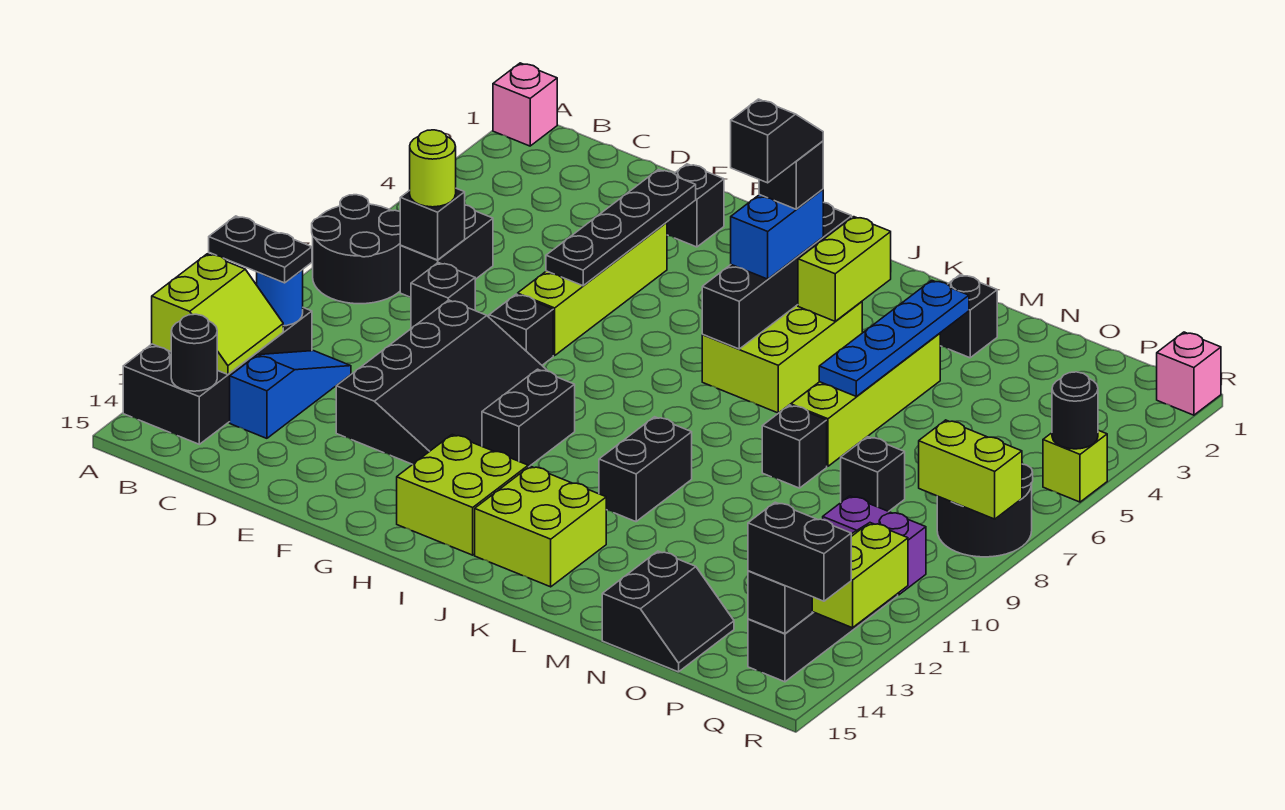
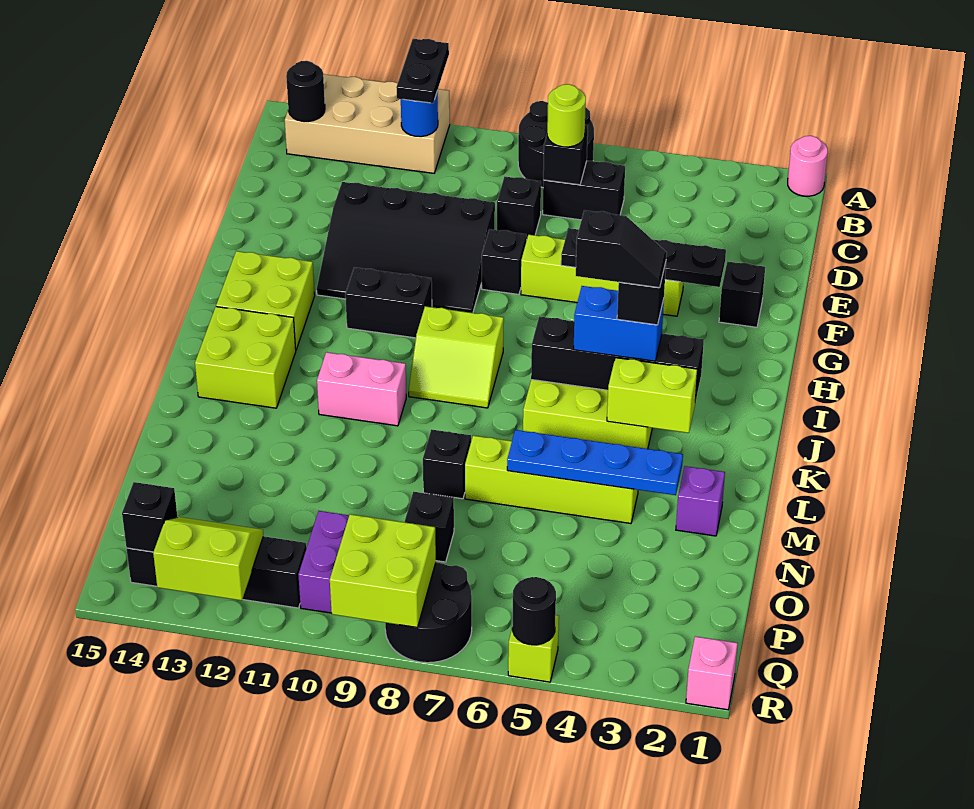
pink brick A1 level 1 -> pink round brick A1 level 1
black brick A11:B14 level 1 -> tan brick A11:B14 level 1
lime slope A12:B13 level 2 top A -> lime slope I8:J9 level 1 top I
blue slope C11:C13 level 1 top 13 -> none
black brick K10:K11 level 1 -> pink brick K10:K11 level 1
black brick M2 level 1 -> purple brick M2 level 1
black slope N14:O15 level 1 top N -> none
lime brick Q8:R8 level 2 -> lime brick Q8:R9 level 2
black brick Q14:R14 level 3 -> none

